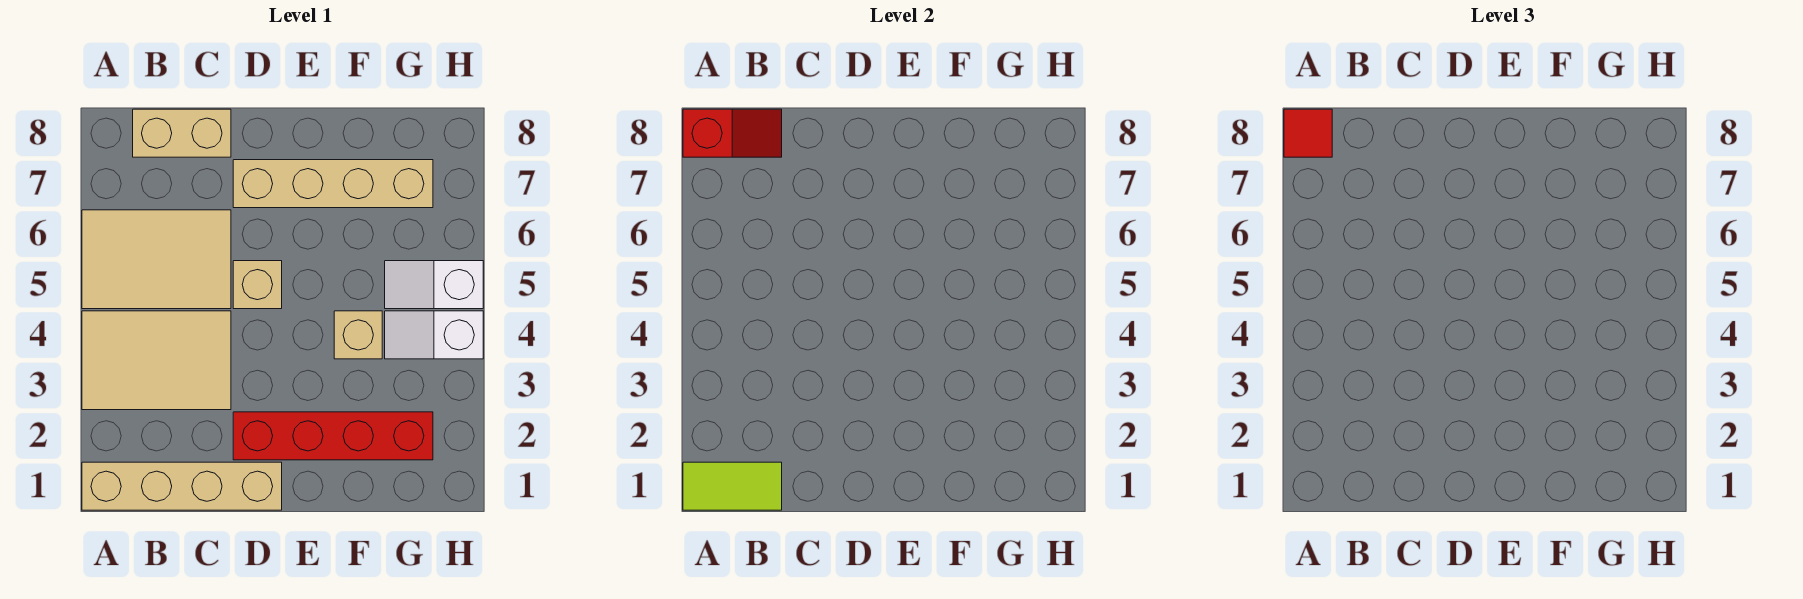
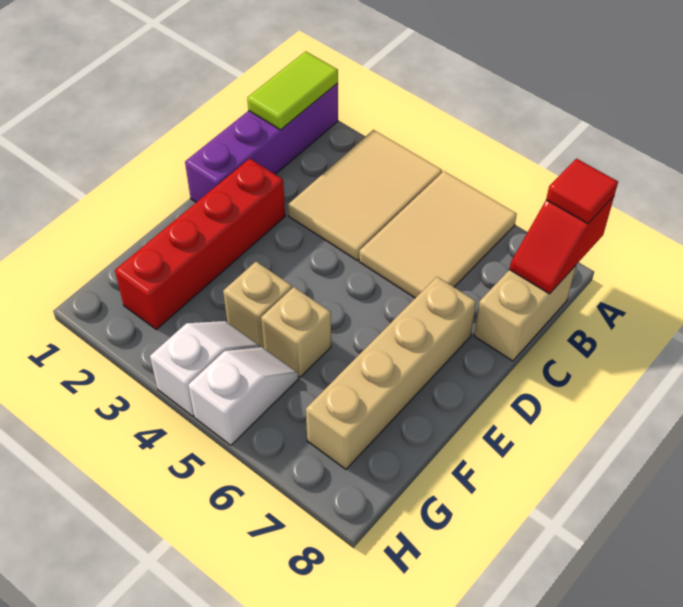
tan brick A1:D1 level 1 -> purple brick A1:D1 level 1
tan brick D5 level 1 -> tan brick F5 level 1

